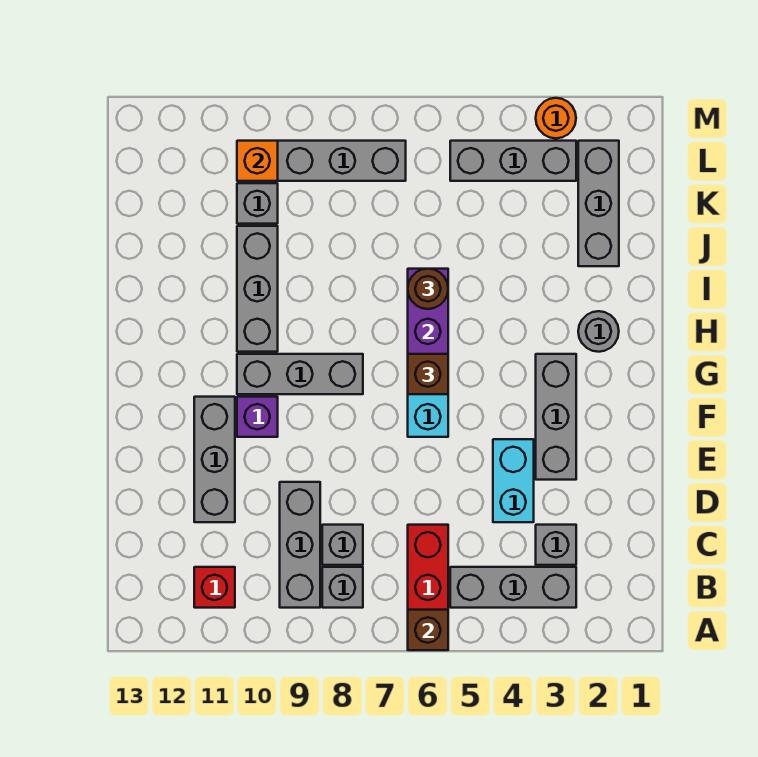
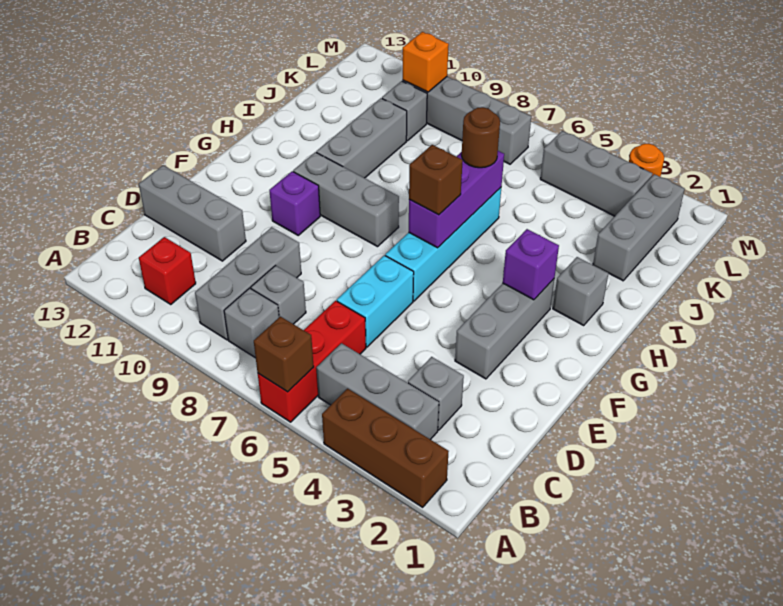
none -> brown brick A2:A4 level 1
cyan brick D4:E4 level 1 -> cyan brick D6:E6 level 1
grey brick D11:F11 level 1 -> grey brick D11:D13 level 1
none -> purple brick G3 level 2
grey round brick H2 level 1 -> grey brick H2 level 1

